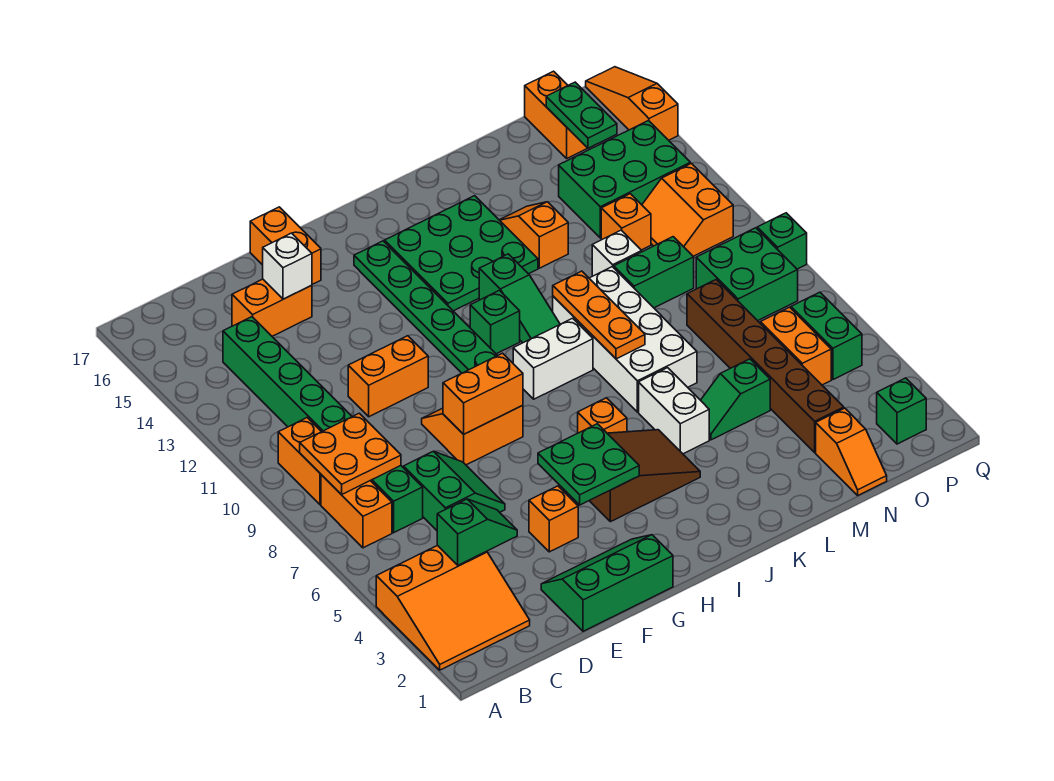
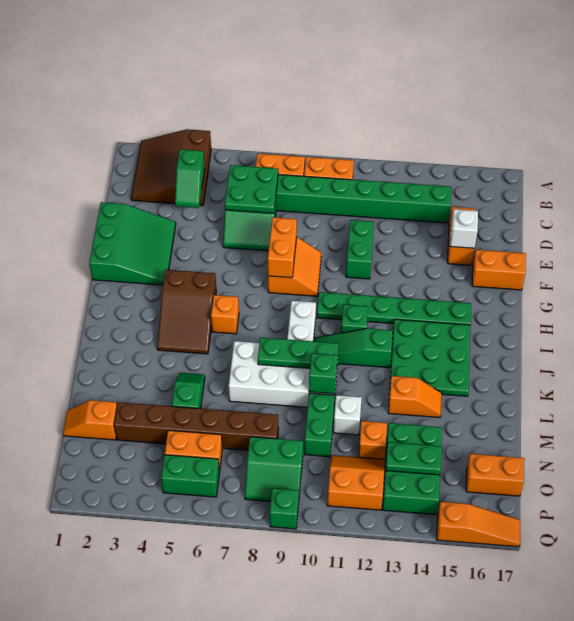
orange slope A2:C4 level 1 top 4 -> brown slope A2:C4 level 1 top 4
orange plate B8:C9 level 2 -> none
green slope E1:G2 level 1 top 1 -> green slope E1:G3 level 1 top 1
orange brick E11:F11 level 1 -> green brick E11:F11 level 1
orange brick F4 level 1 -> none
green plate G4:H5 level 2 -> green plate C6:D7 level 2
white brick K5:K6 level 1 -> none
orange plate K8:K10 level 2 -> green plate K8:K10 level 2
green brick O8:P9 level 1 -> green slope O8:P9 level 1 top O
green plate O15:O16 level 2 -> green plate O13:O14 level 2
green brick P2 level 1 -> green brick L10 level 2

